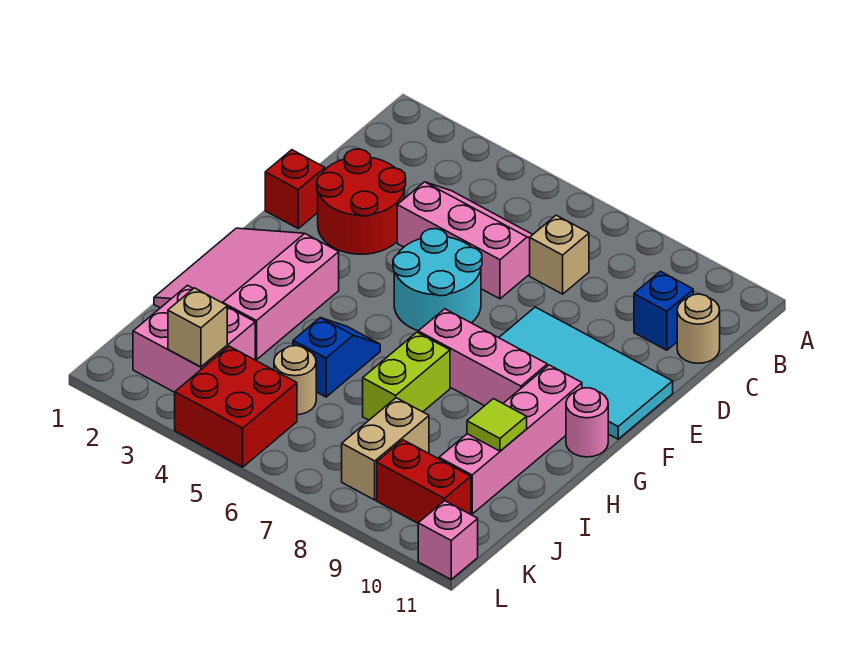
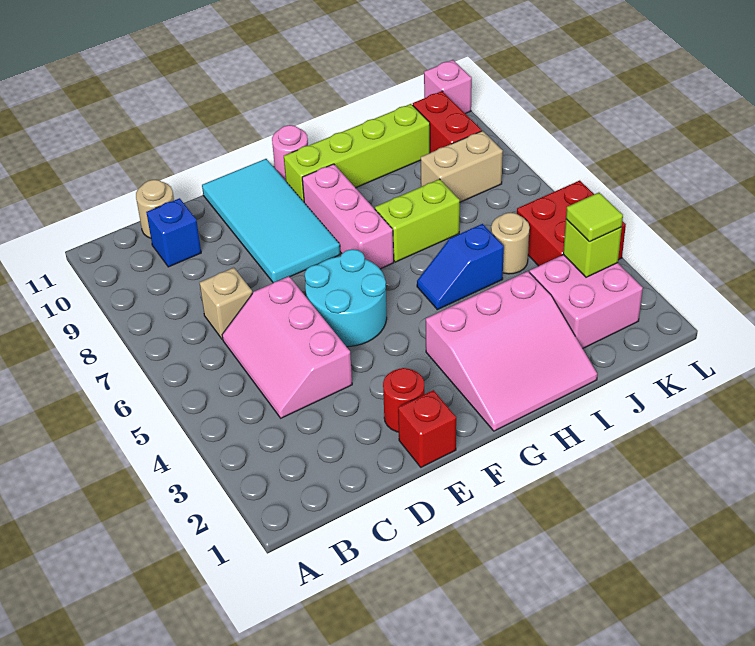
red round brick D2:E3 level 1 -> red round brick E2 level 1
pink brick G10:J10 level 1 -> lime brick G10:J10 level 1
lime tile I10 level 2 -> lime tile K3 level 3
tan brick K3 level 2 -> lime brick K3 level 2

